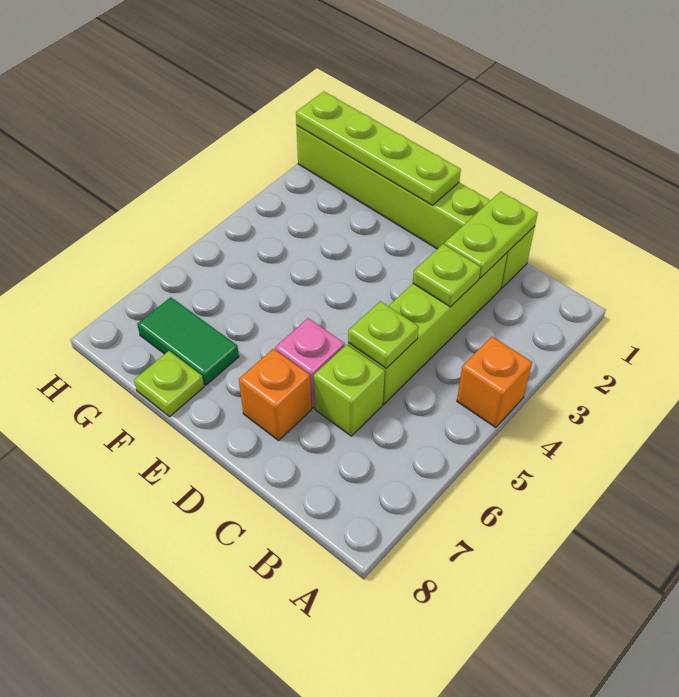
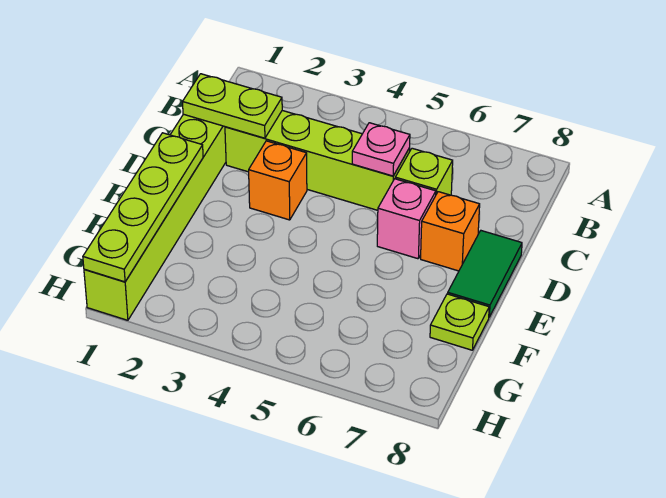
orange brick A4 level 1 -> orange brick D3 level 1
lime plate C3 level 2 -> none
lime plate C5 level 2 -> pink plate C5 level 2
green tile F7:G7 level 1 -> green tile D8:E8 level 1

